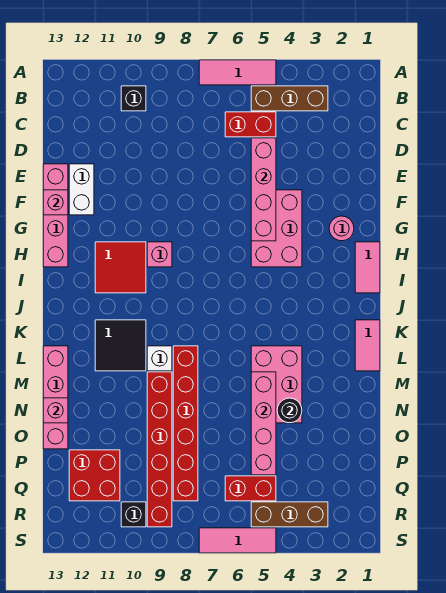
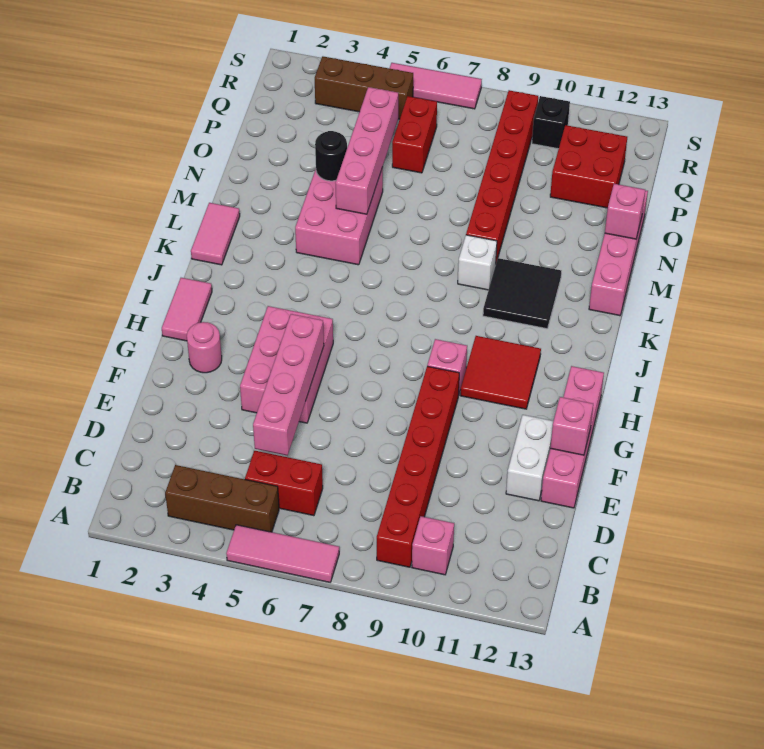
black brick B10 level 1 -> pink brick B10 level 1
red brick L8:Q8 level 1 -> red brick B9:G9 level 1
red brick Q5:Q6 level 1 -> red brick P6:Q6 level 1

